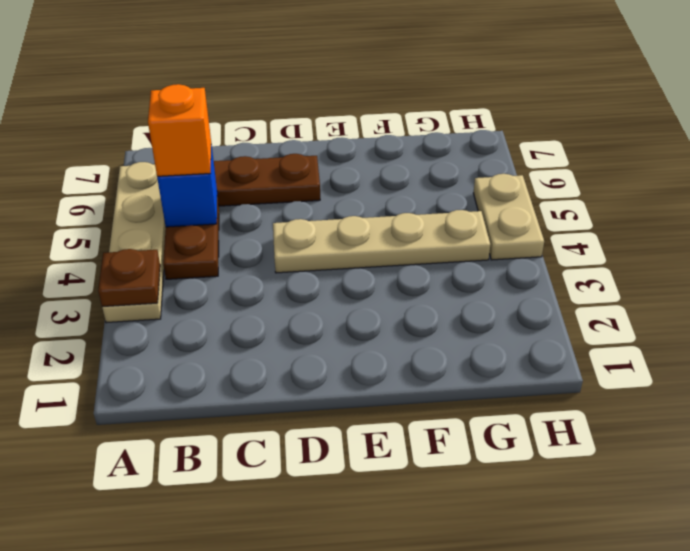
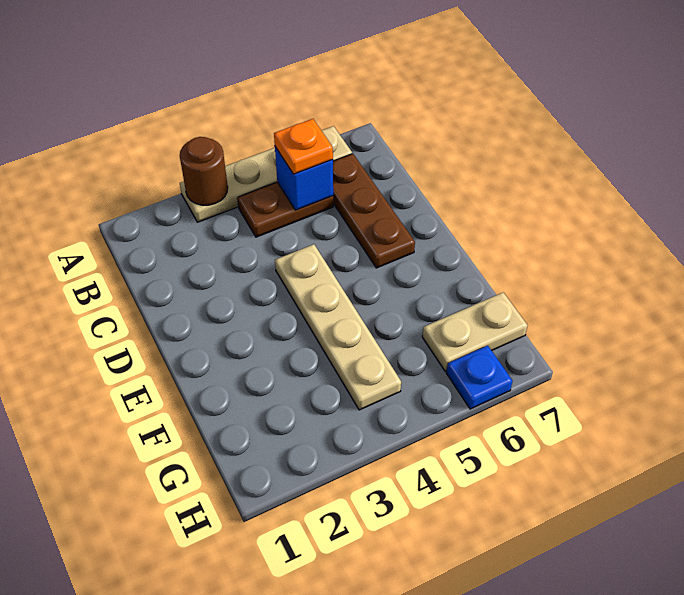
brown plate A3 level 2 -> brown round brick A3 level 2
orange brick B5 level 3 -> orange plate B5 level 3
tan plate H4:H5 level 1 -> tan plate G6:G7 level 1
none -> blue plate H6 level 1

